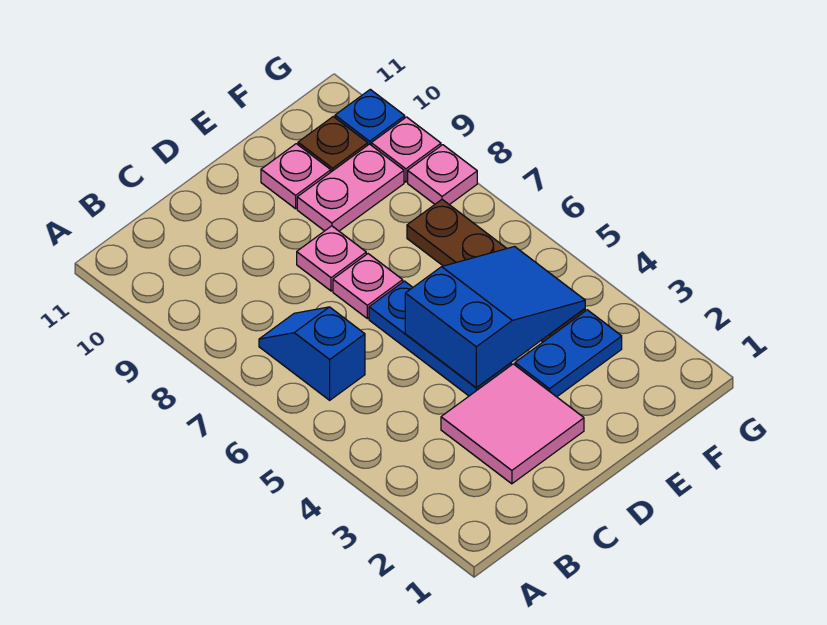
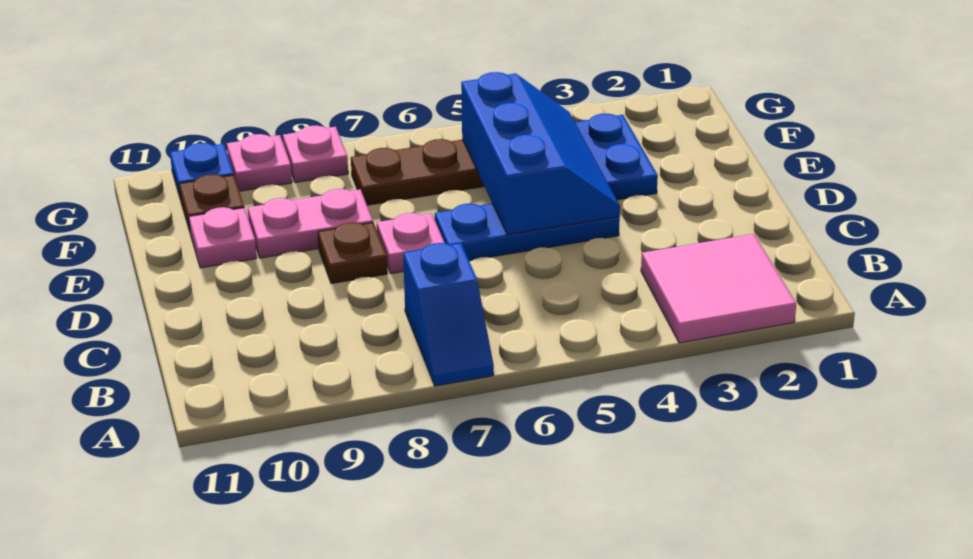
blue slope B6:B7 level 1 top 6 -> blue slope A7:B7 level 1 top B
pink tile C2:D3 level 1 -> pink tile A2:B3 level 1
blue slope D4:F5 level 2 top D -> blue slope D4:F5 level 2 top 5
pink plate D8 level 1 -> brown plate D8 level 1
pink plate E9:F9 level 1 -> pink plate E8:E9 level 1

